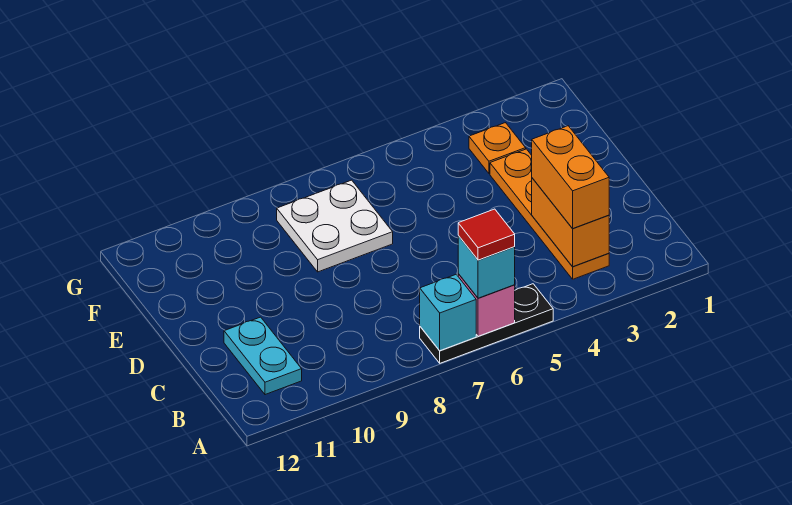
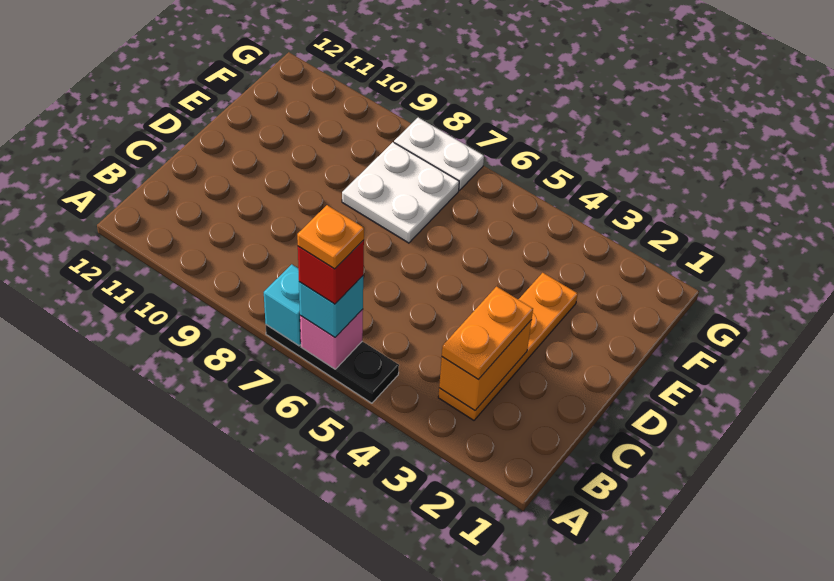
red tile A6 level 4 -> red brick A6 level 4
orange brick B3:C3 level 3 -> orange plate B3:C3 level 3
cyan plate B11:C11 level 1 -> none
orange plate F3 level 1 -> orange plate A6 level 5
none -> white plate G7:G8 level 1

